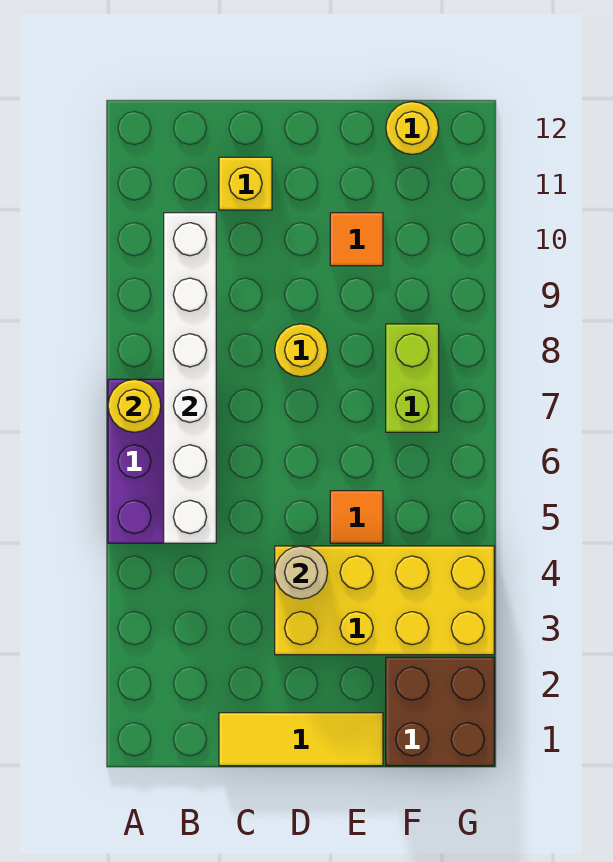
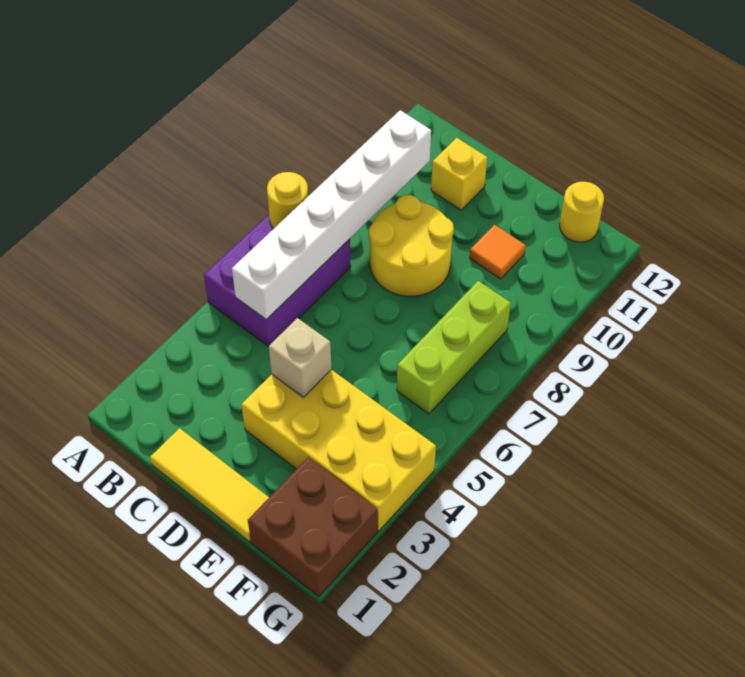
tan round brick D4 level 2 -> tan brick D4 level 2
yellow round brick D8 level 1 -> yellow round brick C8:D9 level 1
orange tile E5 level 1 -> none
lime brick F7:F8 level 1 -> lime brick F6:F8 level 1

